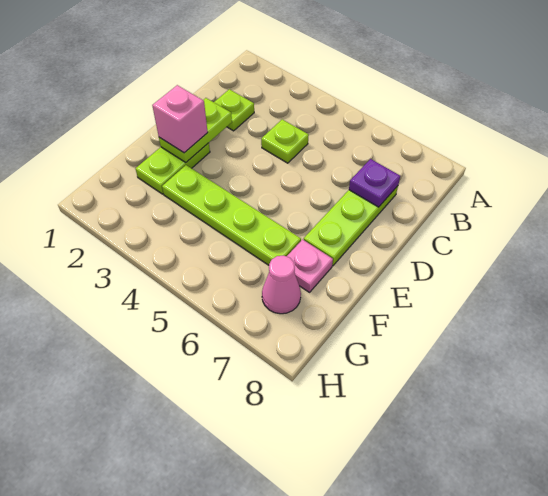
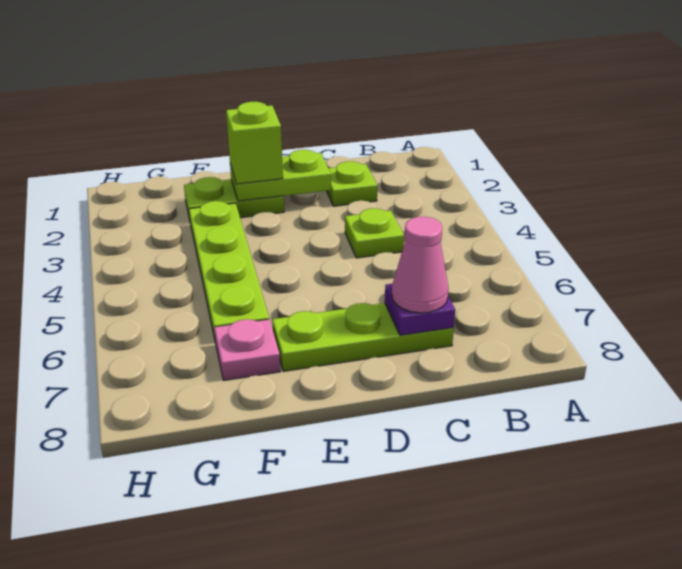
pink brick E2 level 3 -> lime brick E2 level 3
pink cone G7 level 1 -> pink cone C7 level 3

